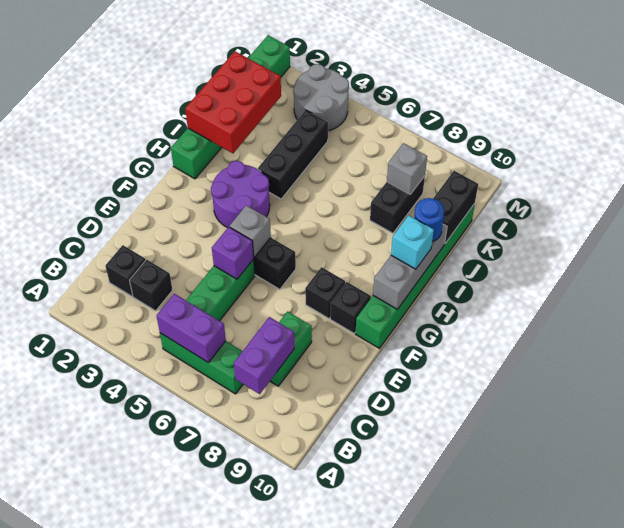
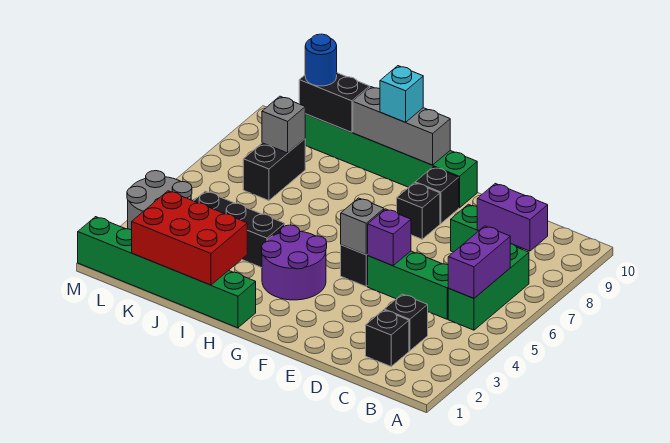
blue round brick I10 level 3 -> blue round brick K10 level 3
black brick J8:K8 level 1 -> black brick K7:K8 level 1

